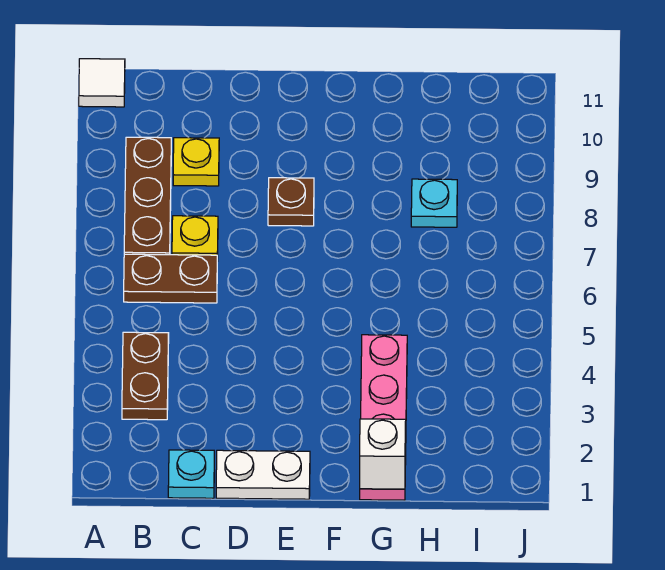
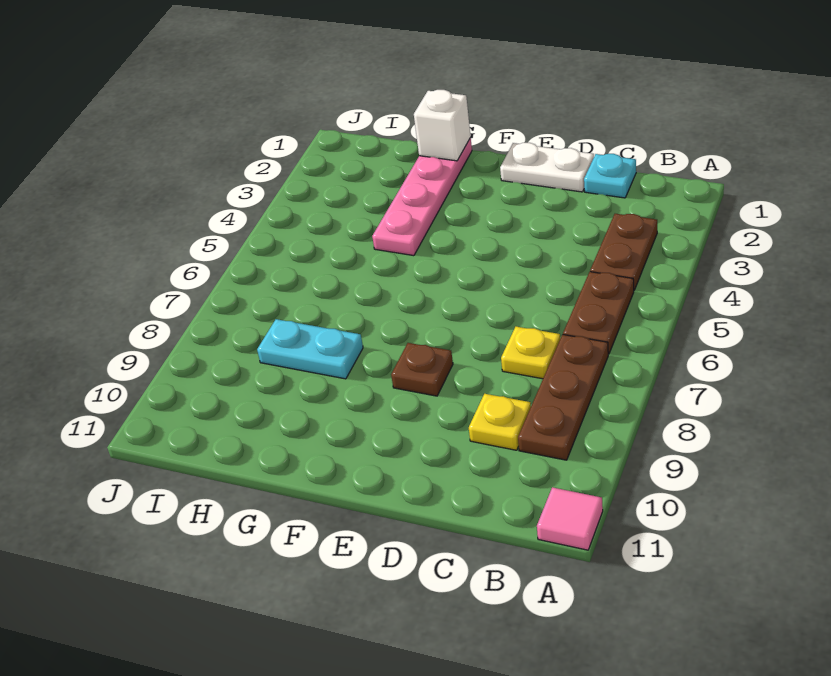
white tile A11 level 1 -> pink tile A11 level 1
brown plate B6:C6 level 1 -> brown plate B5:B6 level 1
cyan plate H8 level 1 -> cyan plate G8:H8 level 1

